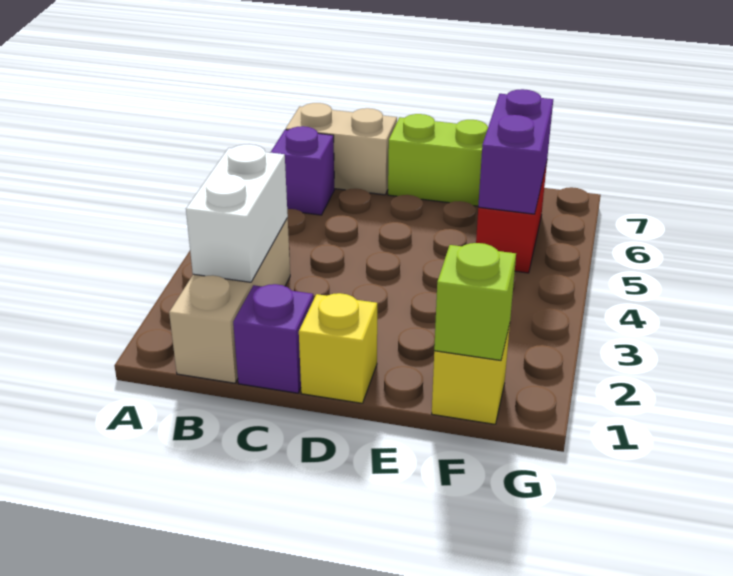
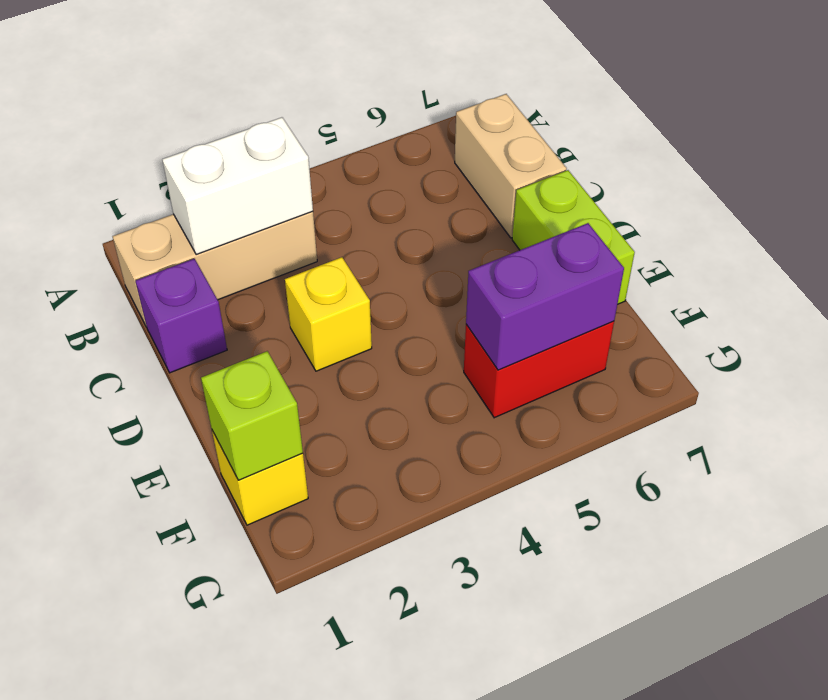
purple brick B6 level 1 -> none
yellow brick D1 level 1 -> yellow brick D3 level 1

